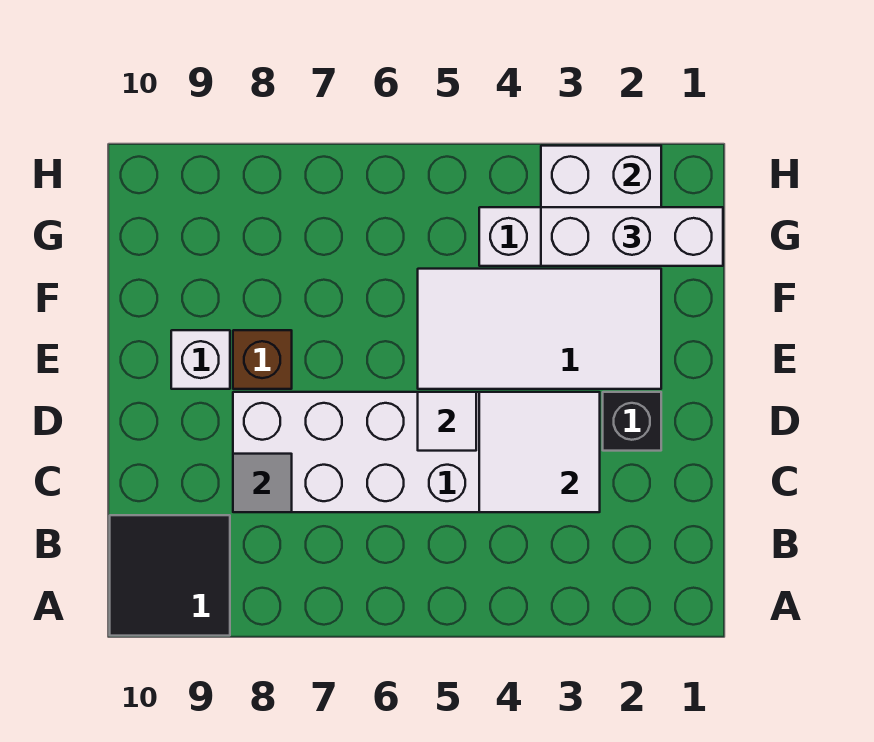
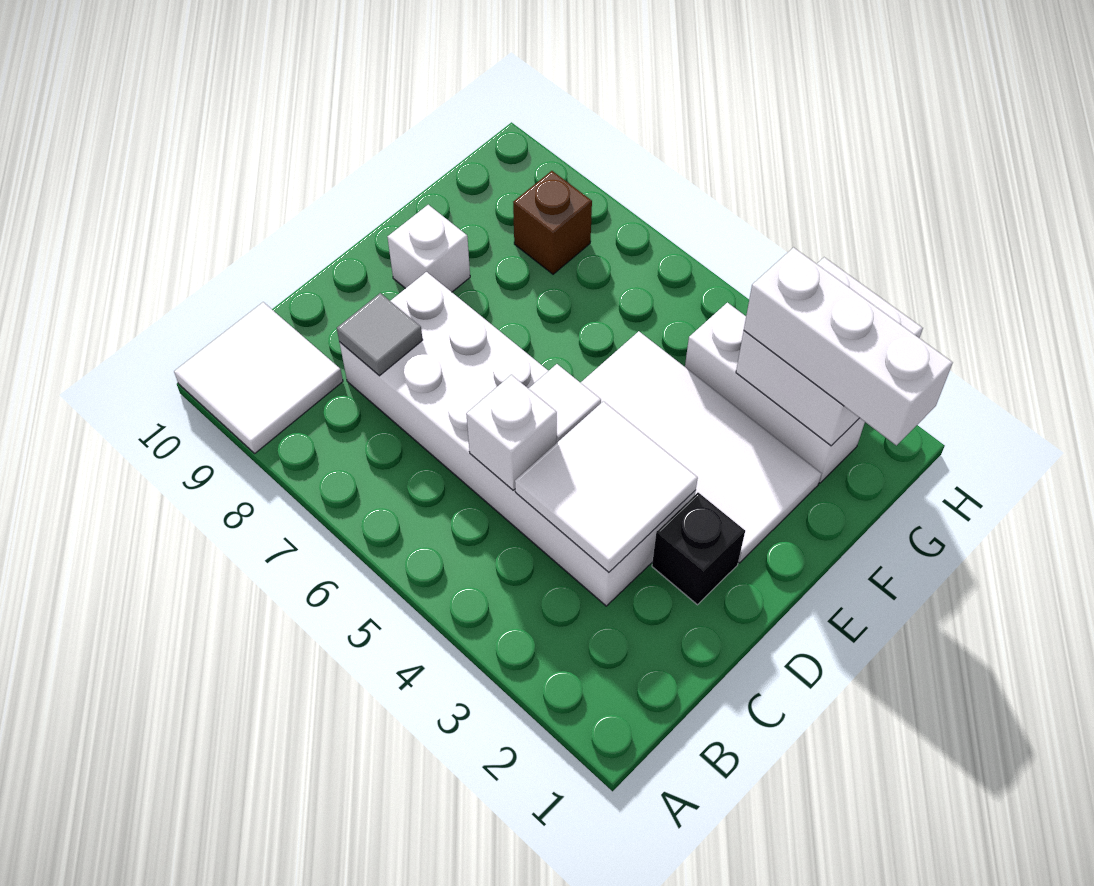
black tile A9:B10 level 1 -> white tile A9:B10 level 1
none -> white brick C5 level 2
brown brick E8 level 1 -> brown brick G8 level 1

